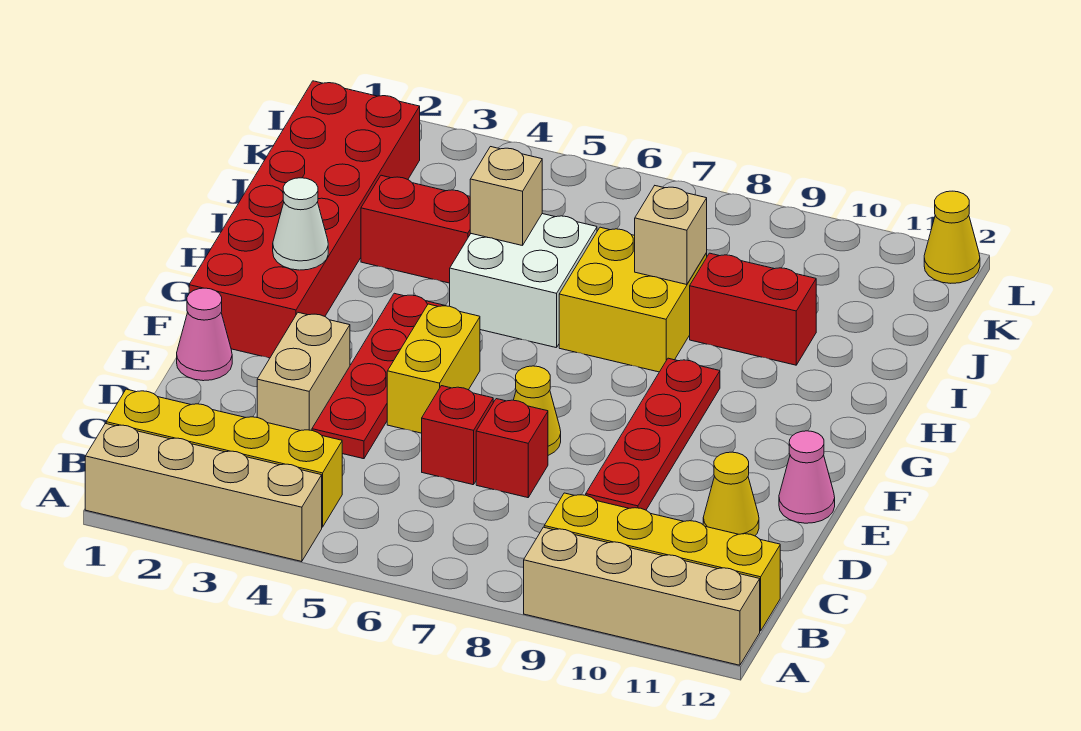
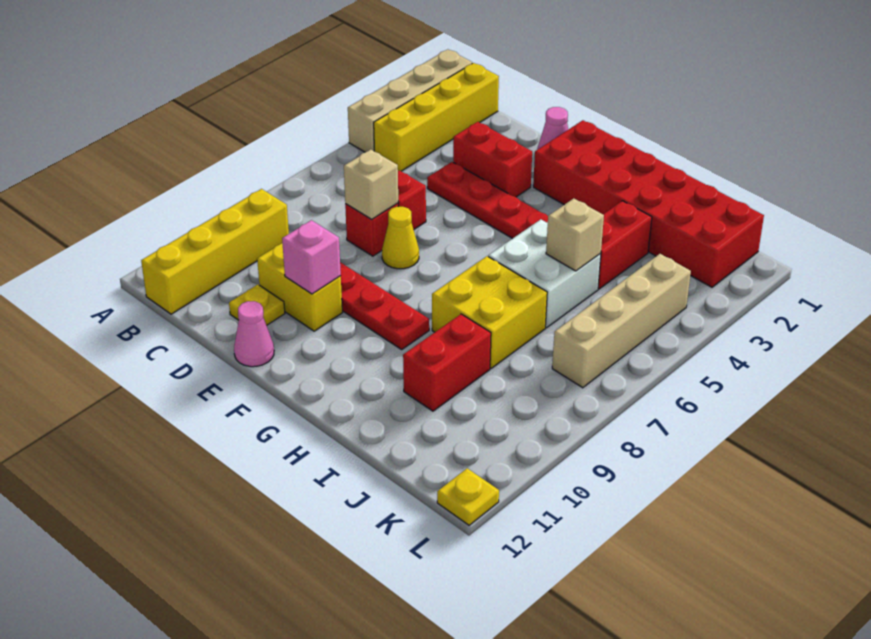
tan brick A9:A12 level 1 -> tan brick K4:K7 level 1
tan brick D3:E3 level 1 -> red brick D3:E3 level 1
yellow cone D11 level 1 -> yellow plate D11 level 1
yellow brick E5:F5 level 1 -> yellow brick D10:E10 level 1
none -> pink brick E10 level 2
white cone G2 level 2 -> none
tan brick I8 level 2 -> tan brick D7 level 2
yellow cone L12 level 1 -> yellow plate L12 level 1

